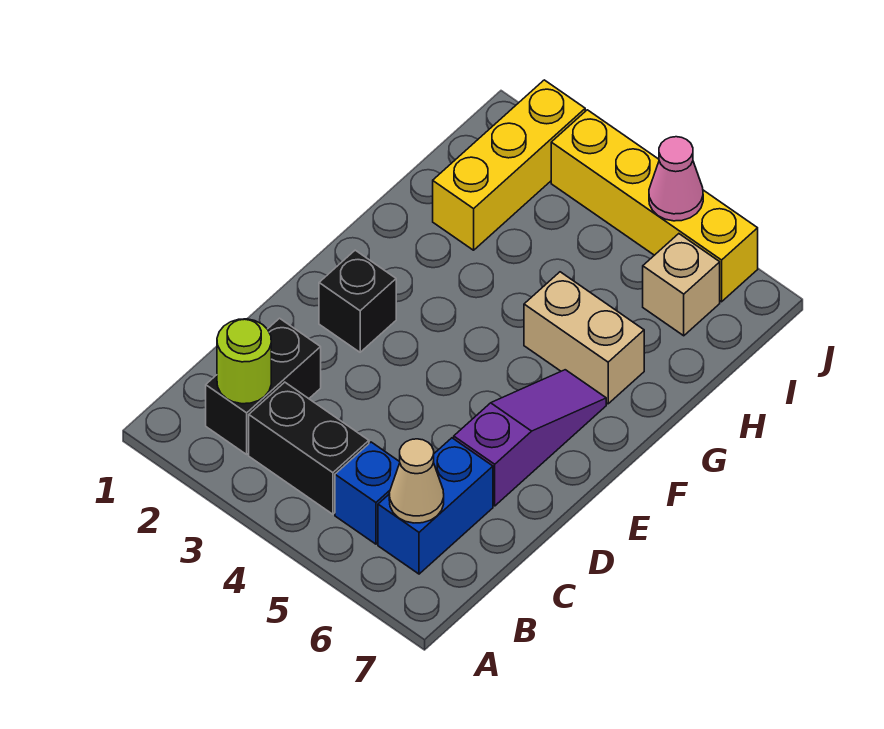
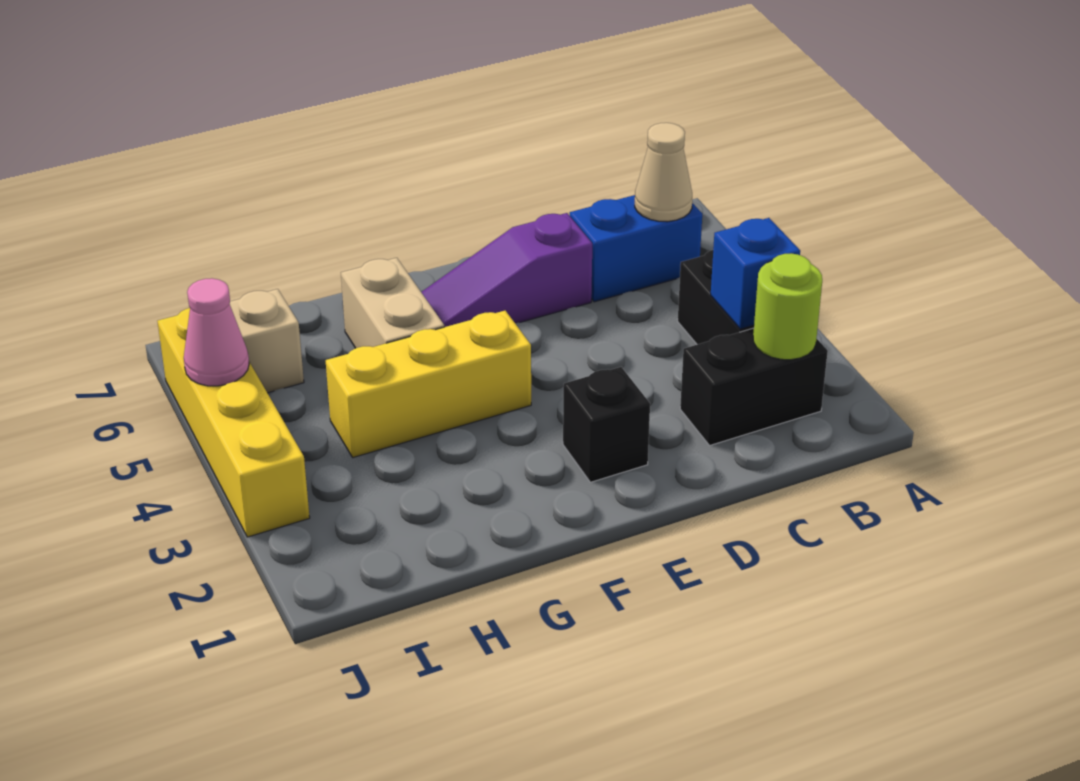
blue brick B5 level 1 -> blue brick B3 level 2
yellow brick H2:J2 level 1 -> yellow brick F4:H4 level 1

